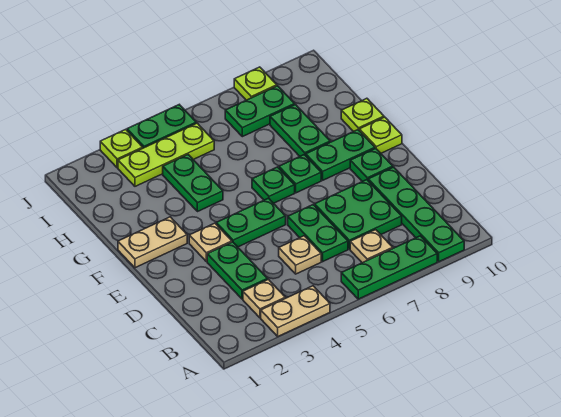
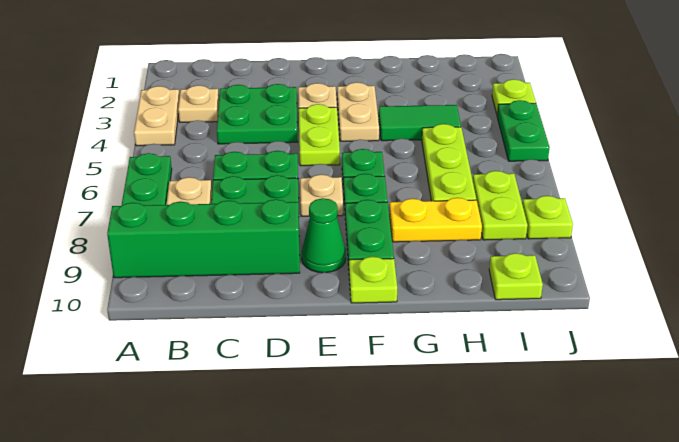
green plate A9:D9 level 1 -> green brick A9:D9 level 1
green plate C3:D3 level 1 -> green plate C3:D4 level 1
tan plate C5 level 1 -> tan plate E7 level 1
green plate E4:E5 level 1 -> lime plate E4:E5 level 1
green plate E9 level 1 -> green cone E9 level 1
tan plate F1:F2 level 1 -> tan plate F3:F4 level 1
green plate G4:H4 level 1 -> green tile G4:H4 level 1
green plate G8:H8 level 1 -> yellow plate G8:H8 level 1
lime plate G10 level 1 -> lime plate I10 level 1
lime plate I3:I5 level 1 -> lime plate H5:H7 level 1
green plate I7:I8 level 1 -> lime plate I7:I8 level 1

